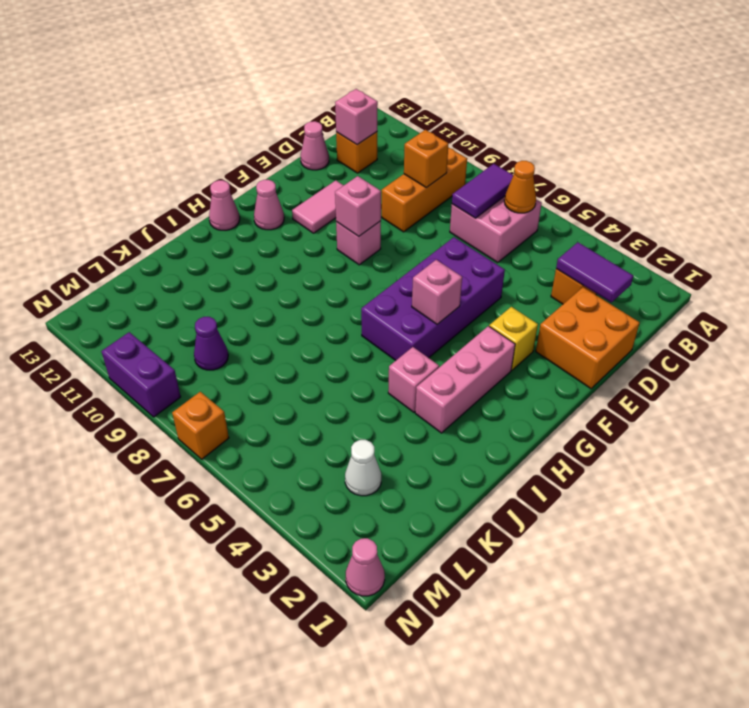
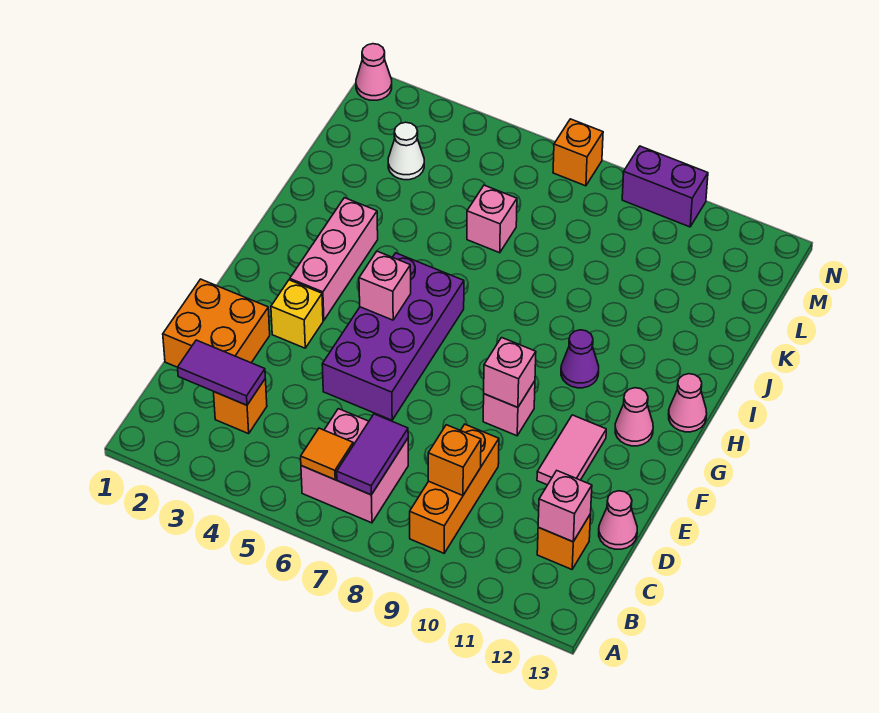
orange cone B6 level 2 -> orange tile B6 level 2
pink brick I4 level 1 -> pink brick K6 level 1
purple cone L9 level 1 -> purple cone H10 level 1

